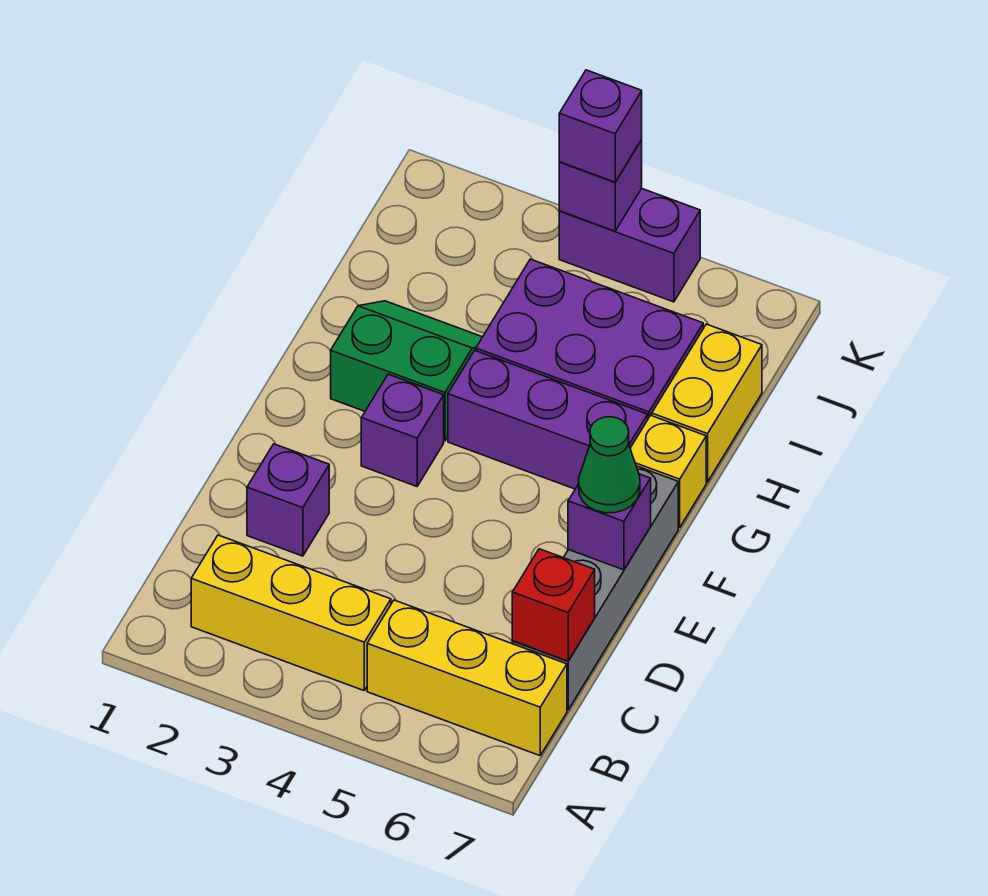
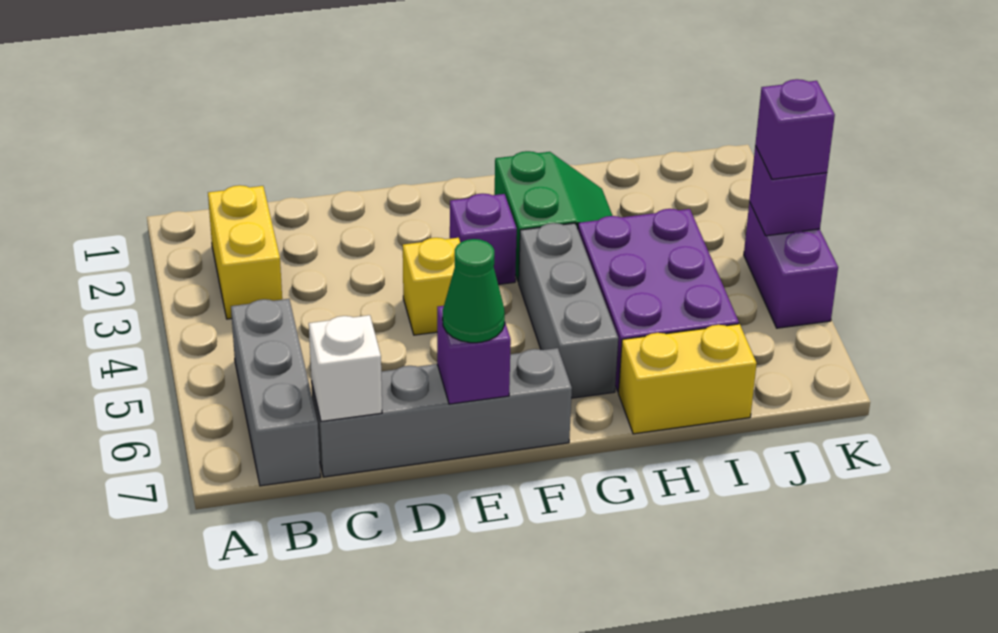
yellow brick B2:B4 level 1 -> yellow brick B2:B3 level 1
yellow brick B5:B7 level 1 -> grey brick B5:B7 level 1
red brick C7 level 2 -> white brick C7 level 2
purple brick D2 level 1 -> none
purple brick G4:G6 level 1 -> grey brick G4:G6 level 1
yellow brick G7 level 1 -> yellow brick E4 level 1

